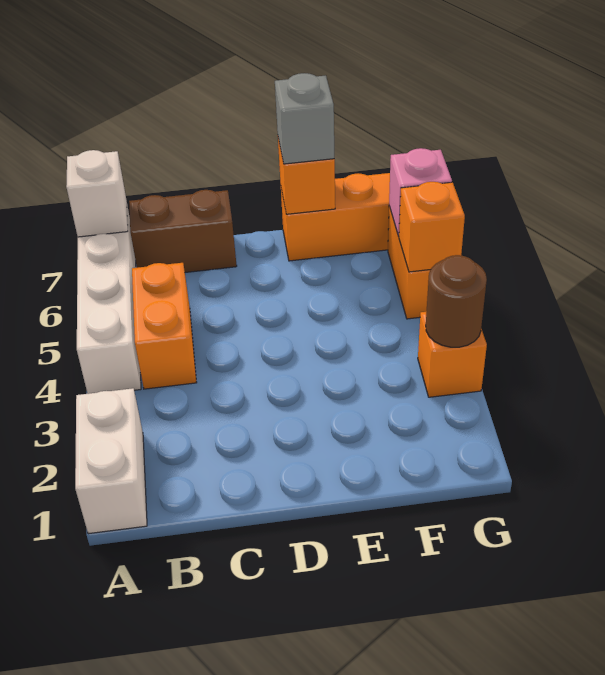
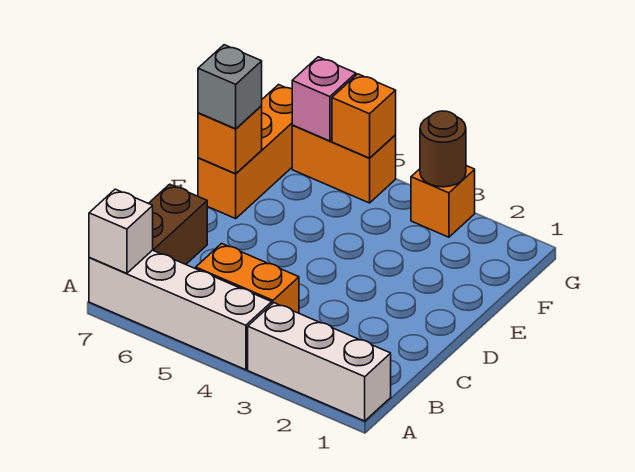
white brick A1:A2 level 1 -> white brick A1:A3 level 1

